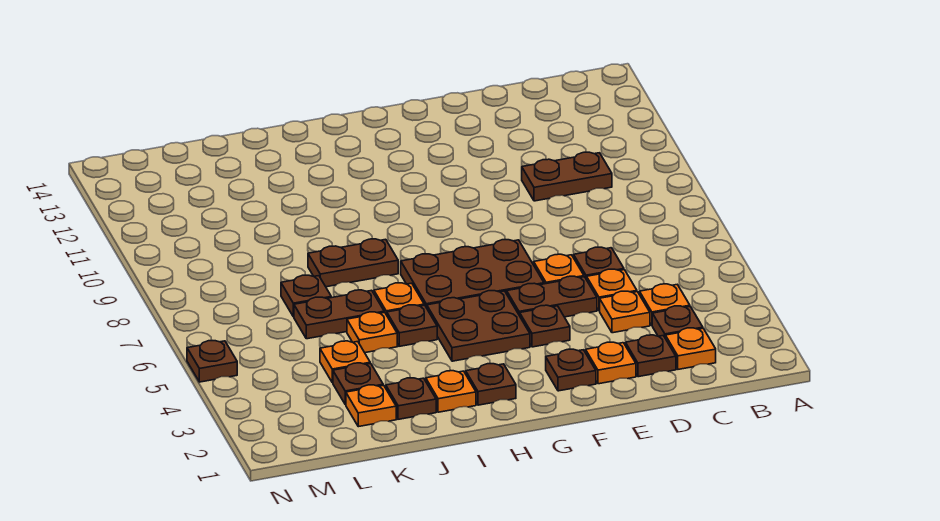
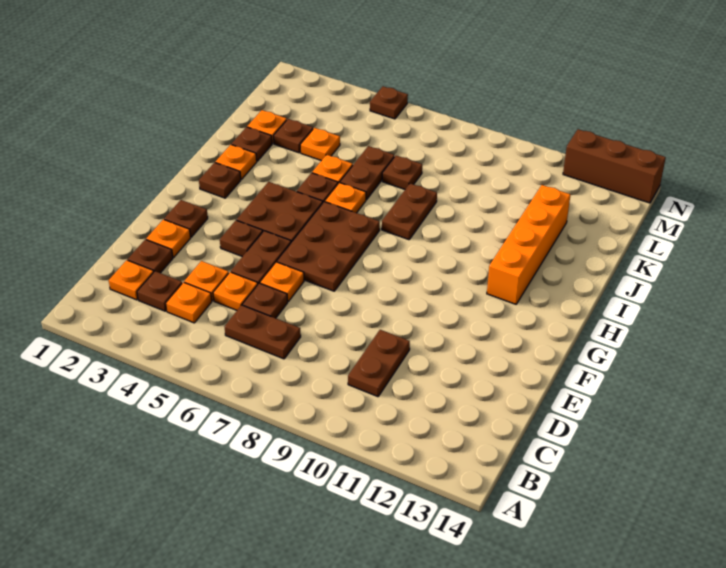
none -> brown plate C6:C7 level 1
none -> orange brick H12:K12 level 1
none -> brown brick N12:N14 level 1

